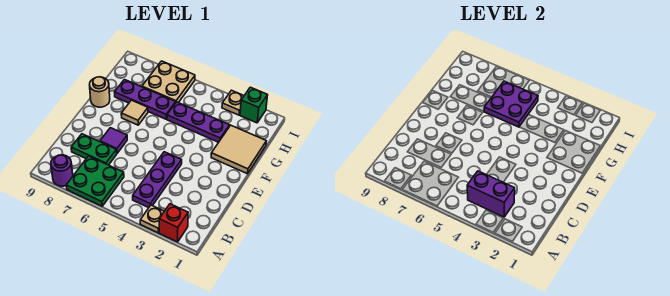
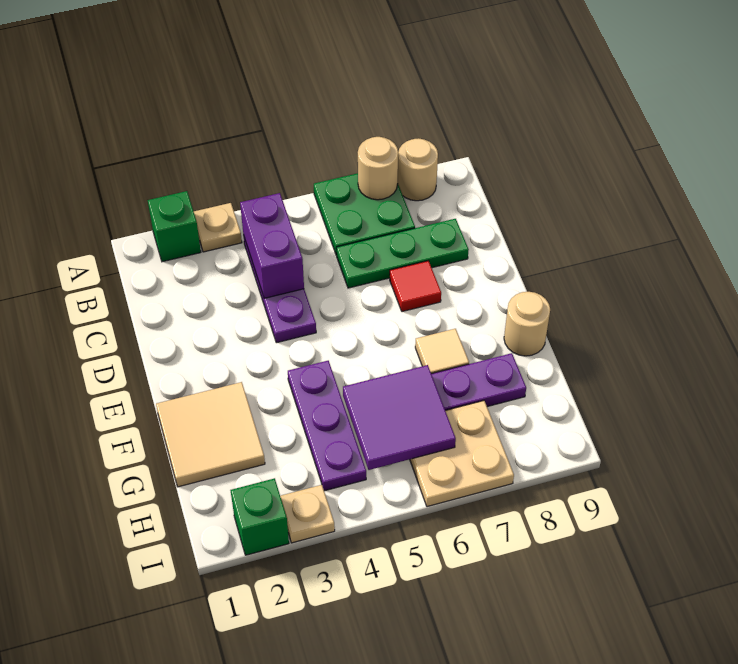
red brick A2 level 1 -> green brick A2 level 1
none -> tan round brick A7 level 2
purple round brick A8 level 1 -> tan round brick A8 level 1
purple brick B3:B4 level 2 -> purple brick B4:C4 level 2
green plate C7:C8 level 1 -> green plate C6:C8 level 1
purple tile D7 level 1 -> red tile D7 level 1
purple plate G3:G5 level 1 -> purple plate F4:H4 level 1
purple plate G5:H6 level 2 -> purple tile G5:H6 level 2

